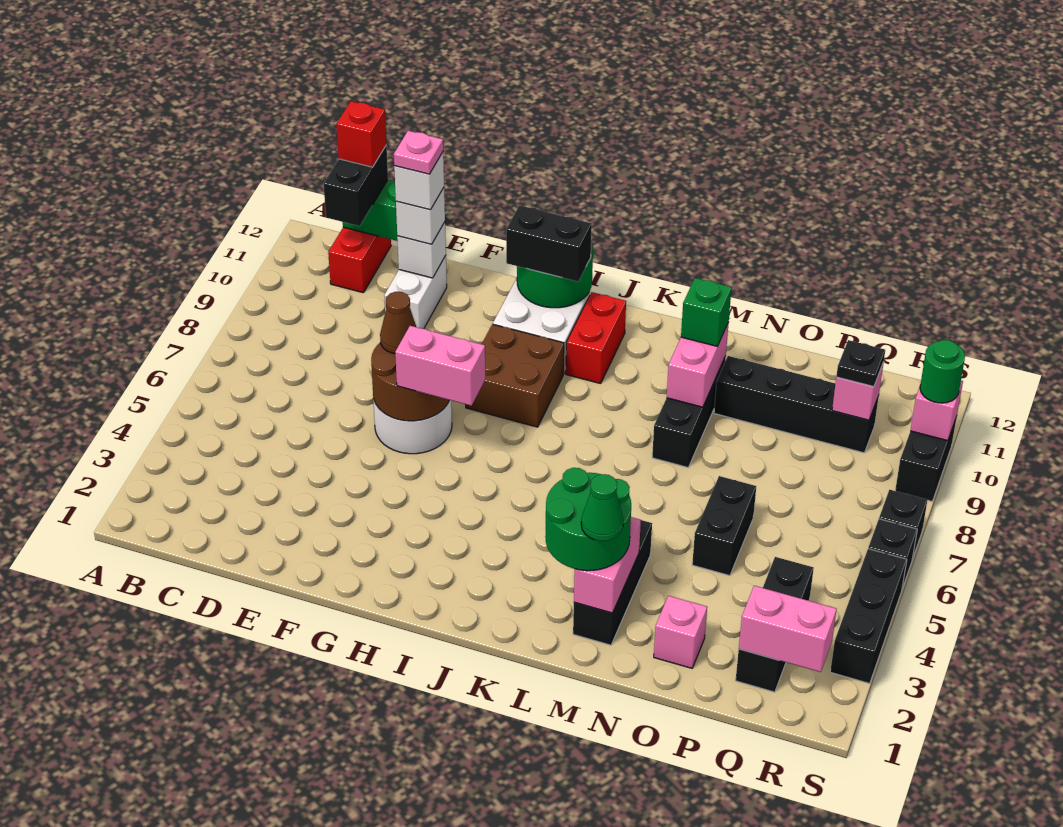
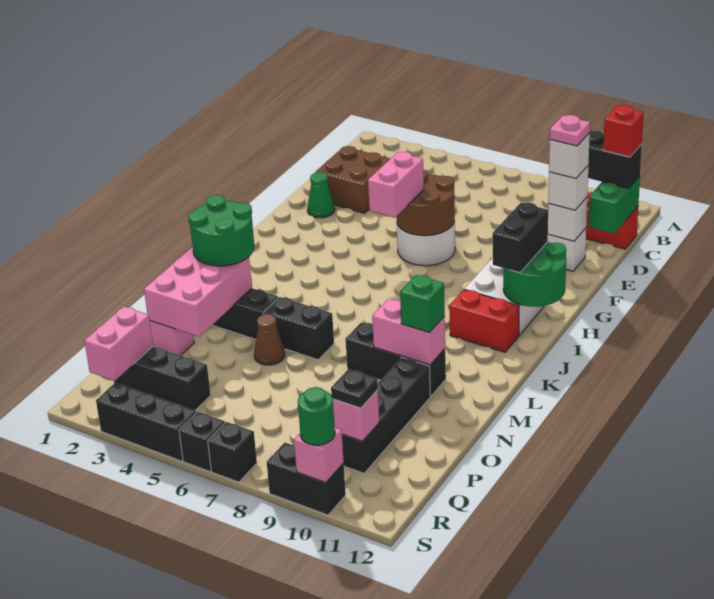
brown cone F7 level 3 -> brown cone N5 level 1
brown brick H8:I9 level 1 -> brown brick D2:E3 level 1
pink brick M2:M3 level 2 -> pink brick M2:O3 level 2
green cone M2 level 4 -> green cone F2 level 1
black brick O5:O6 level 1 -> black brick M5:M6 level 1

